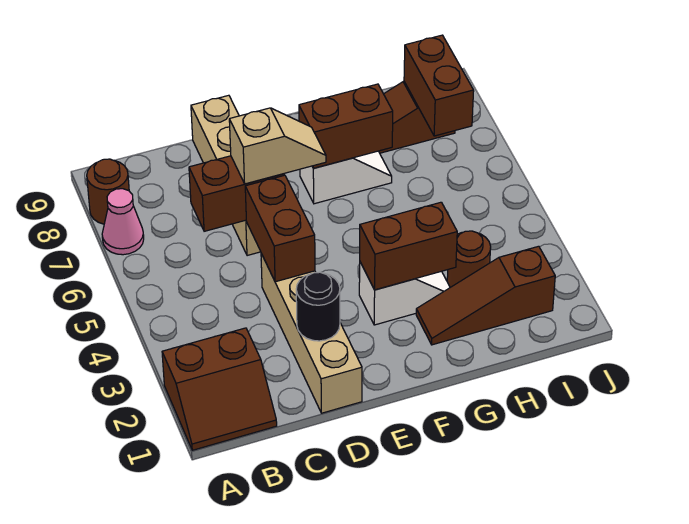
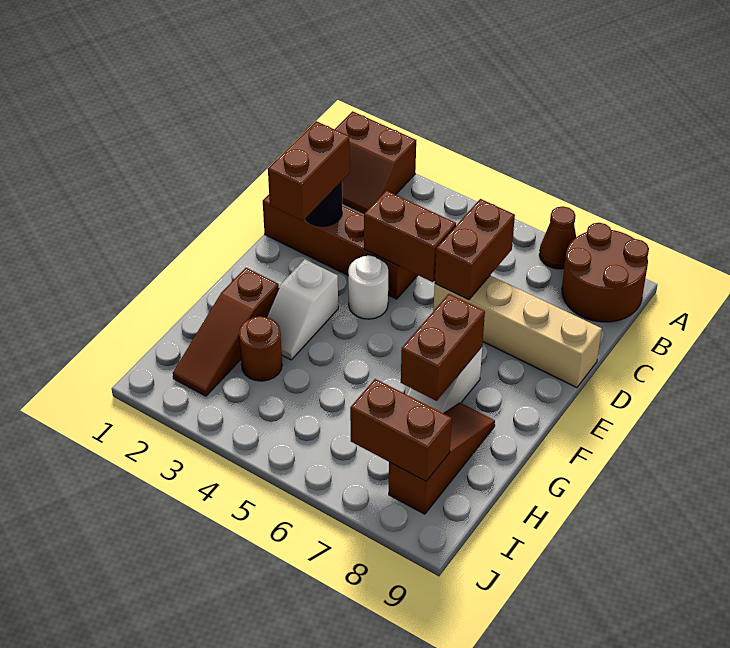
brown slope A1:B2 level 1 top 2 -> brown slope A1:B2 level 1 top A
pink cone A7 level 1 -> brown cone A7 level 1
brown round brick A8 level 1 -> brown round brick A8:B9 level 1
tan brick D1:D4 level 1 -> brown brick D1:D4 level 1
tan slope D6:E6 level 3 top D -> none
none -> white round brick E4 level 1
brown brick F3:G3 level 2 -> brown brick D2:E2 level 3
brown slope G2:I2 level 1 top I -> brown slope G2:I2 level 1 top G

